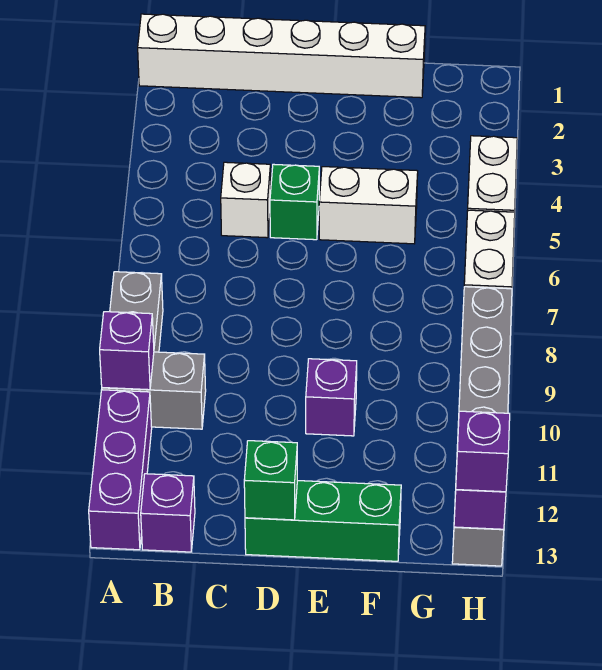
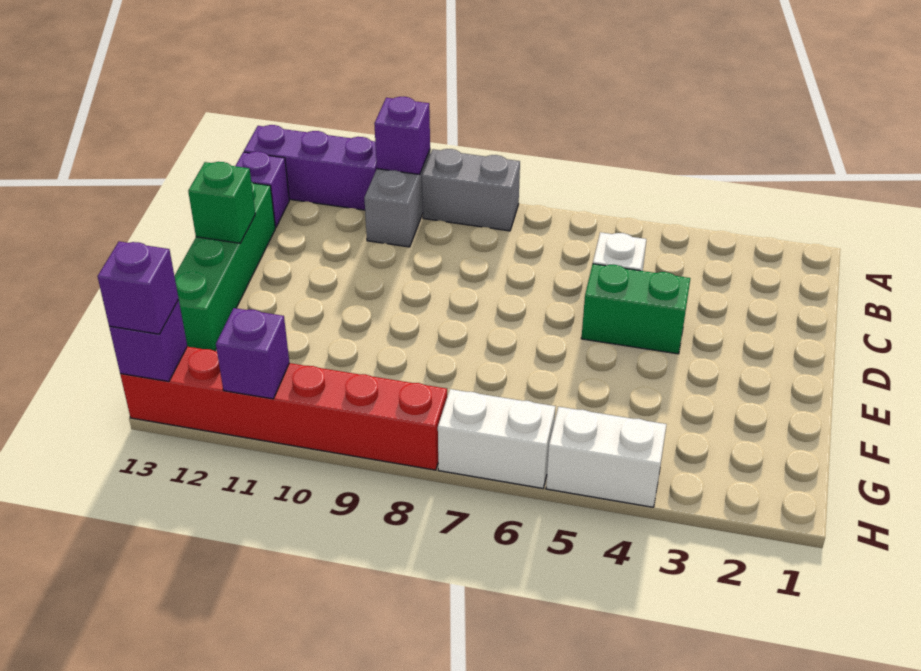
white brick A1:F1 level 1 -> none
green brick D5 level 1 -> green brick D4:D5 level 1
green brick D13:F13 level 1 -> green brick C13:F13 level 1
white brick E5:F5 level 1 -> none
purple brick E10 level 1 -> purple brick H11 level 2
grey brick H8:H13 level 1 -> red brick H8:H13 level 1

